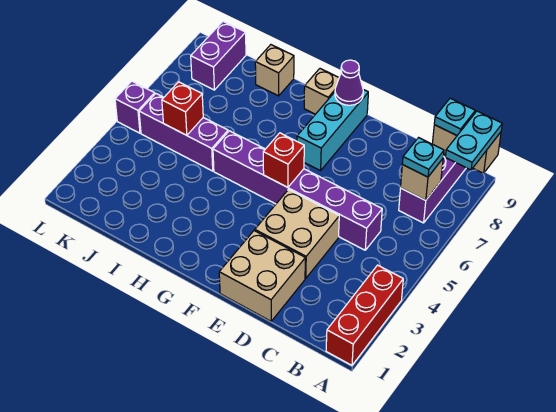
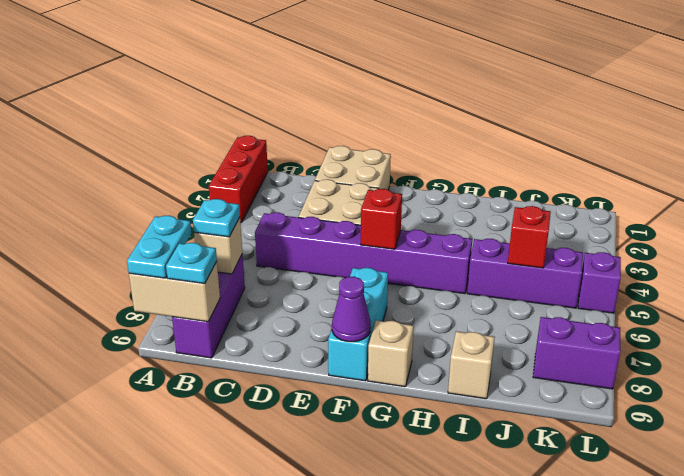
purple brick K8:K9 level 1 -> purple brick K8:L8 level 1

